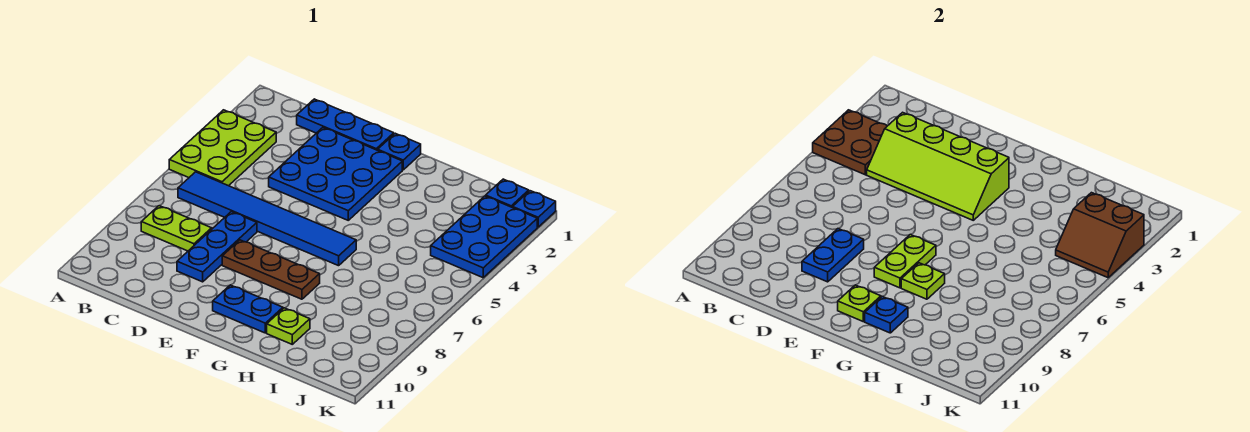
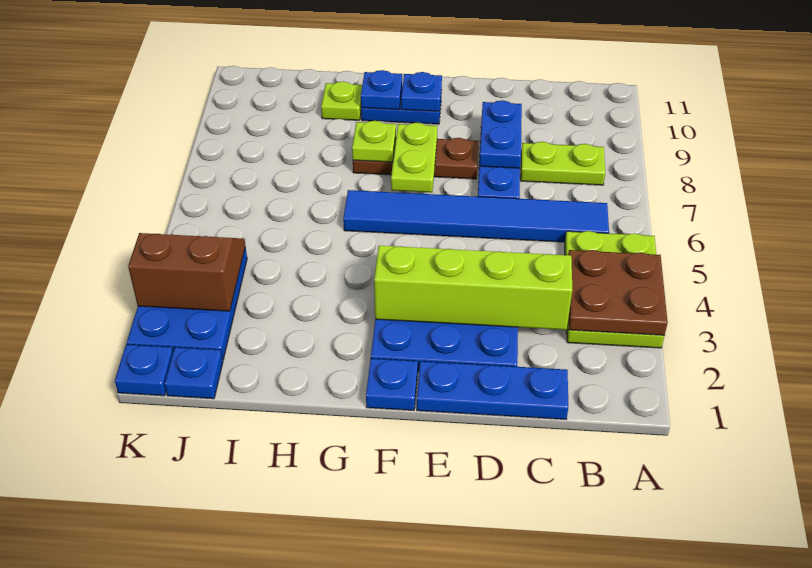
lime plate F10 level 2 -> blue plate F10 level 2

